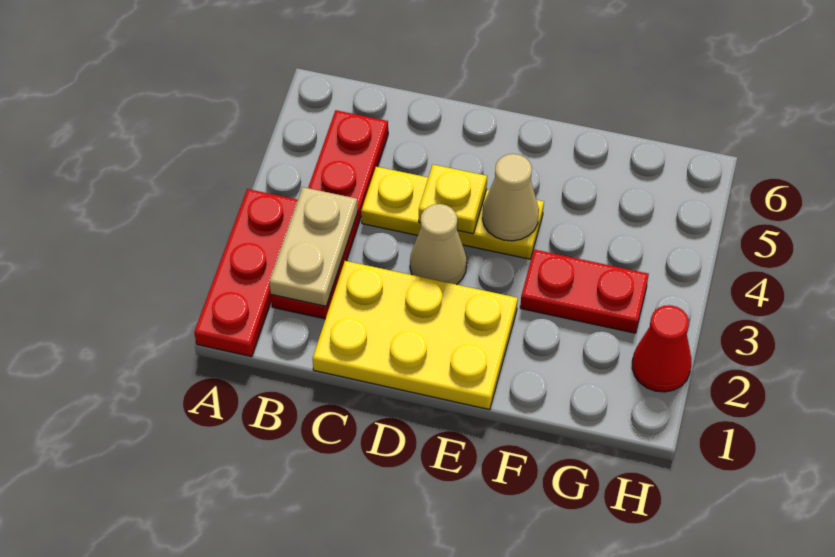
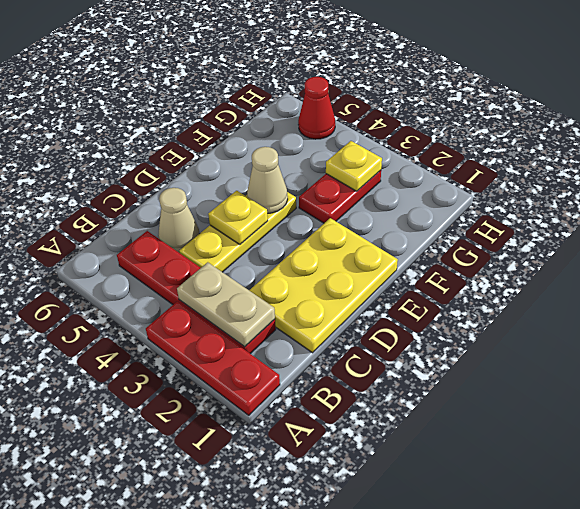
tan cone D3 level 1 -> tan cone C5 level 1
none -> yellow plate G3 level 2
red cone H2 level 1 -> red cone H5 level 1

